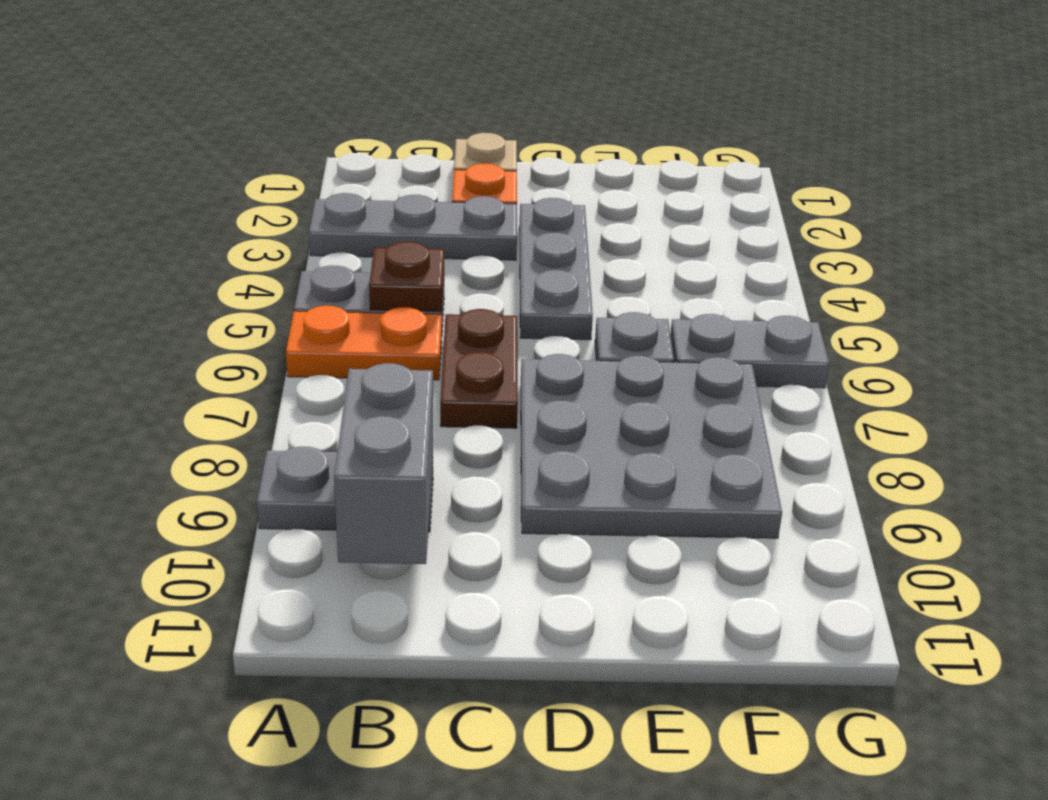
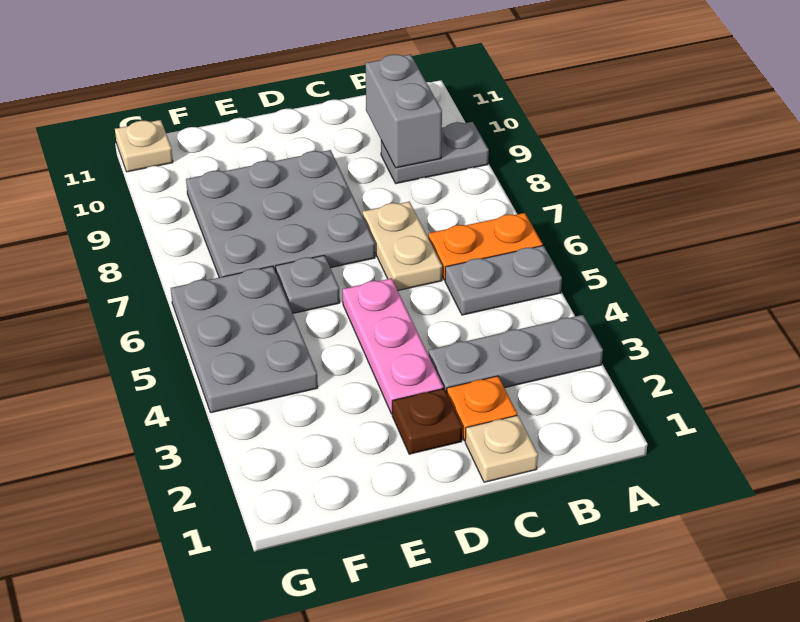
brown plate B5 level 2 -> brown plate D2 level 1
brown plate C6:C7 level 1 -> tan plate C6:C7 level 1
grey plate D3:D5 level 1 -> pink plate D3:D5 level 1
grey plate F6:G6 level 1 -> grey plate F4:G6 level 1
none -> tan plate G11 level 1

